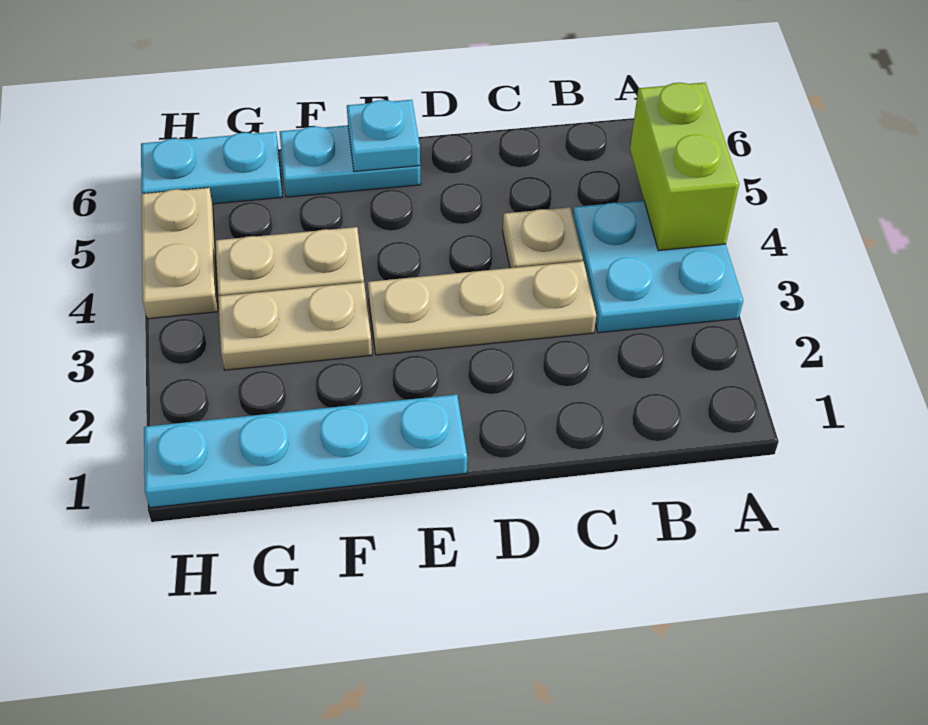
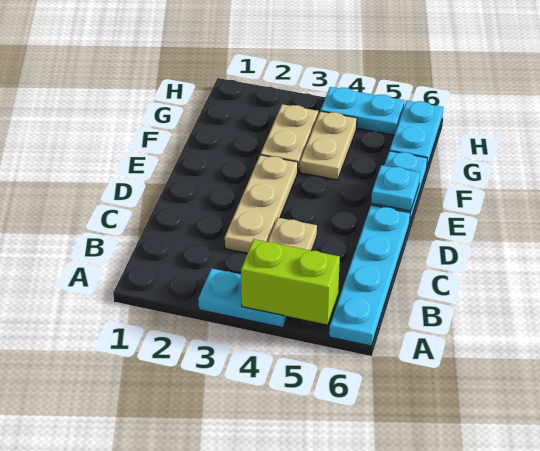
cyan plate A3:B4 level 1 -> cyan plate A3:A4 level 1
cyan plate E1:H1 level 1 -> cyan plate A6:D6 level 1
tan plate H4:H5 level 1 -> cyan plate H4:H5 level 1

